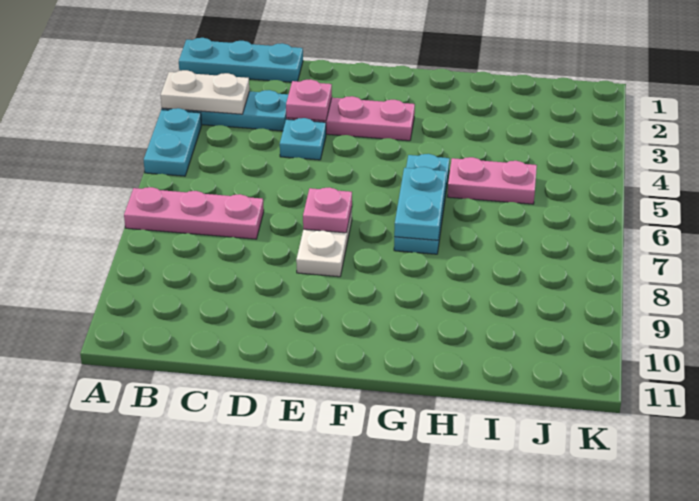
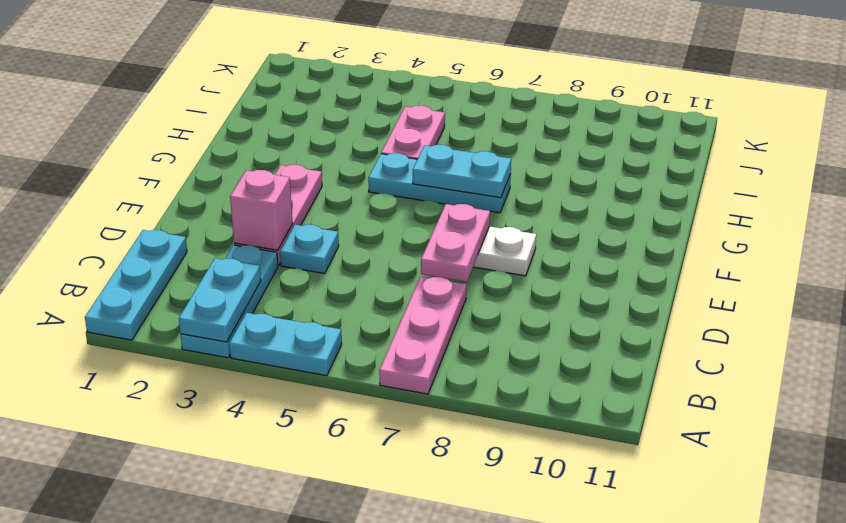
white plate A3:B3 level 2 -> cyan plate A3:B3 level 2
pink plate D3 level 2 -> pink brick D3 level 2
pink plate E7 level 2 -> pink plate D7:E7 level 2

